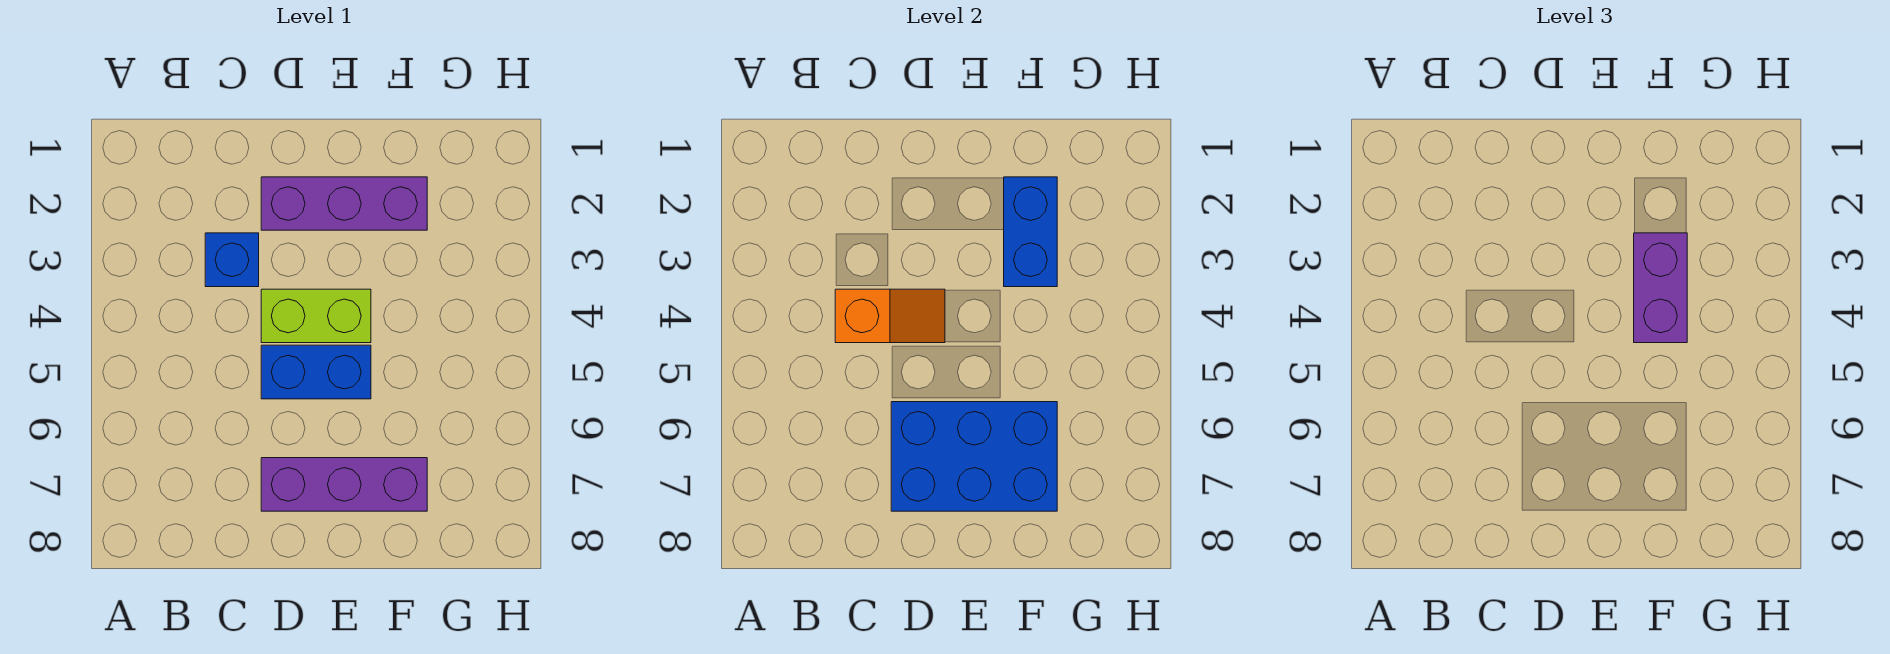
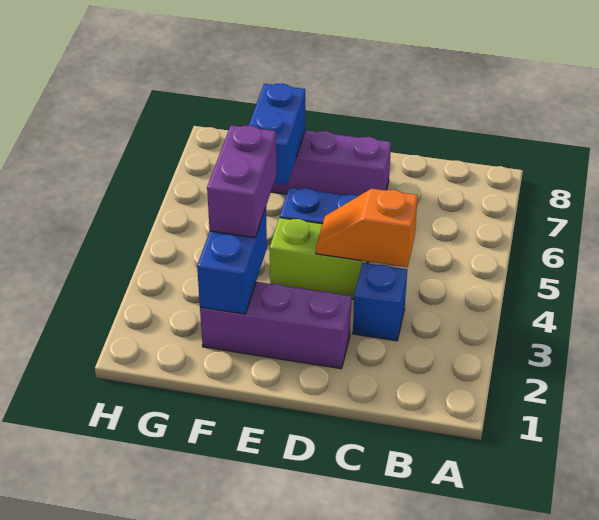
blue brick D6:F7 level 2 -> blue brick F6:F7 level 2

